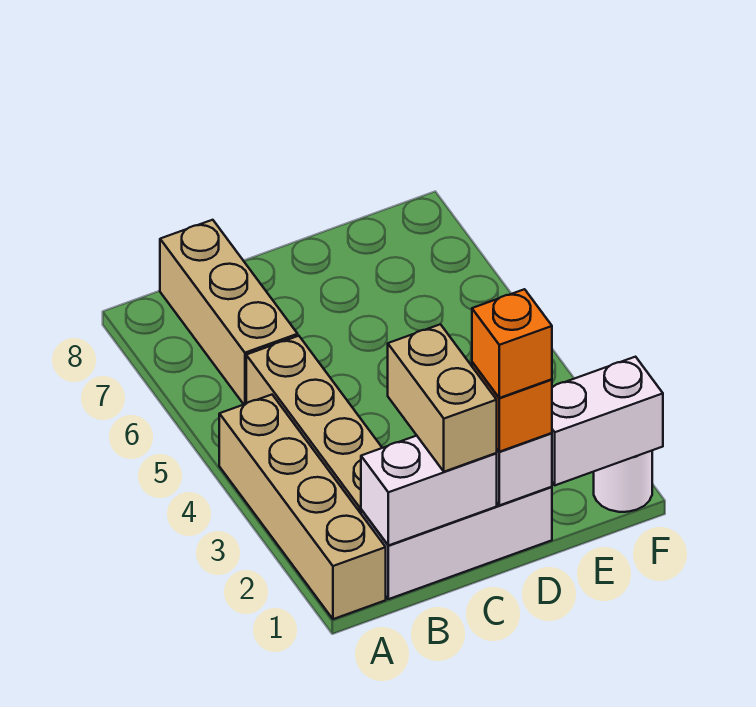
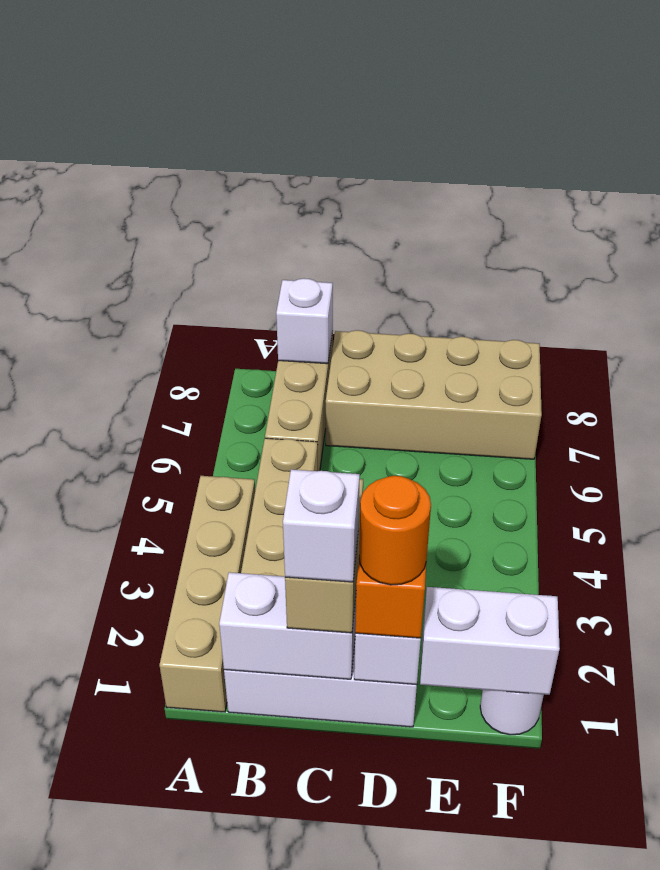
none -> white brick B8 level 2
none -> white brick C1 level 4
none -> tan brick C7:F8 level 1
orange brick D1 level 4 -> orange round brick D1 level 4

